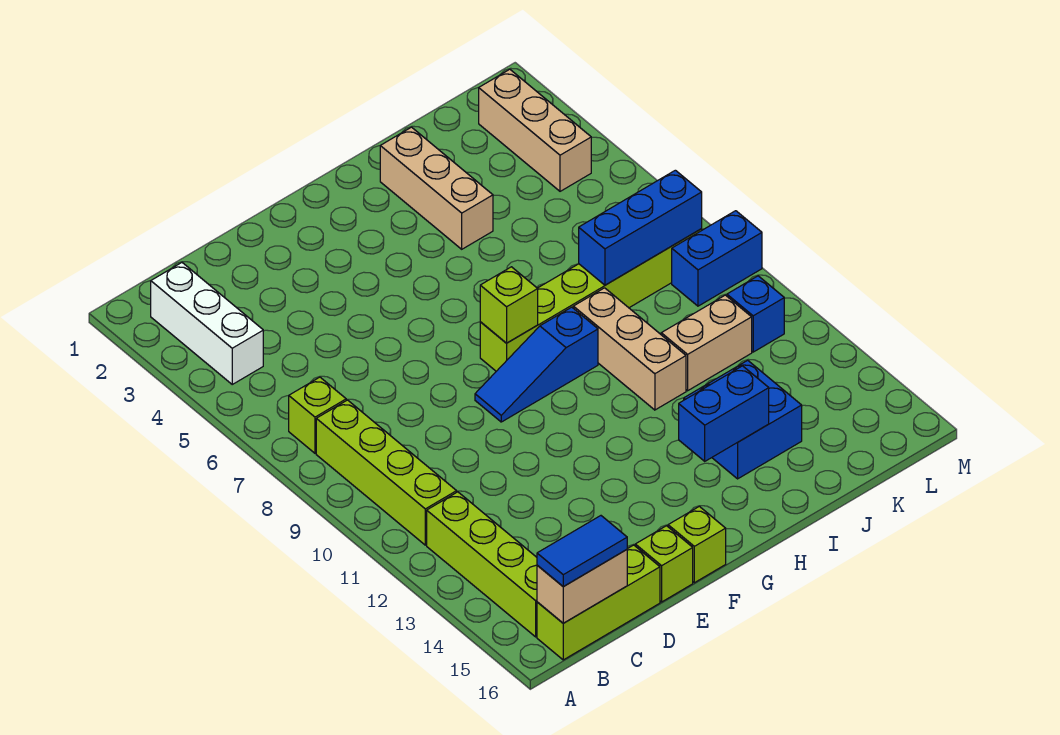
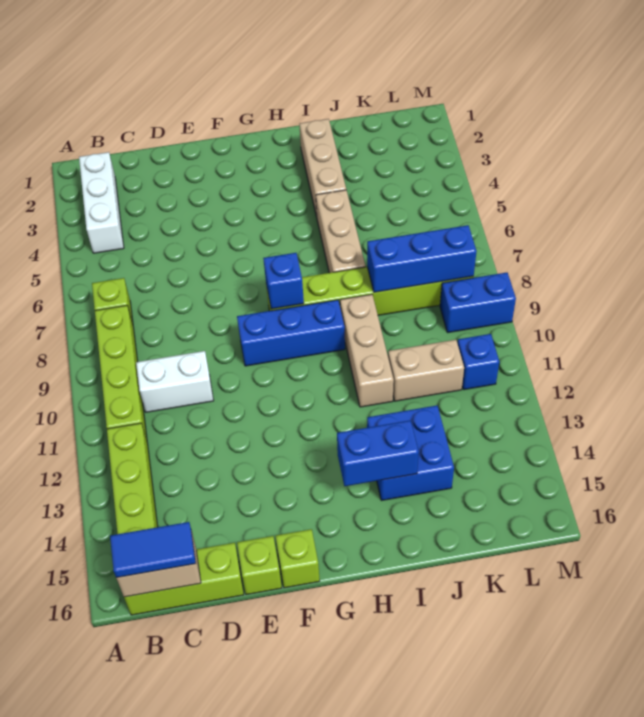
none -> white brick C10:D10 level 1
blue slope F9:H9 level 1 top H -> blue brick F9:H9 level 1
lime brick G8 level 2 -> blue brick G8 level 2
tan brick L2:L4 level 1 -> tan brick I5:I7 level 1

